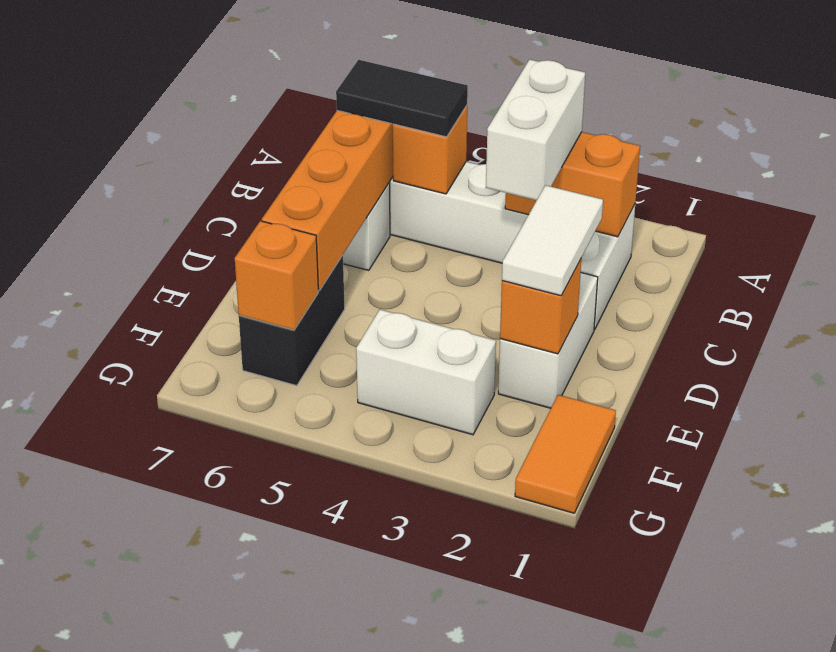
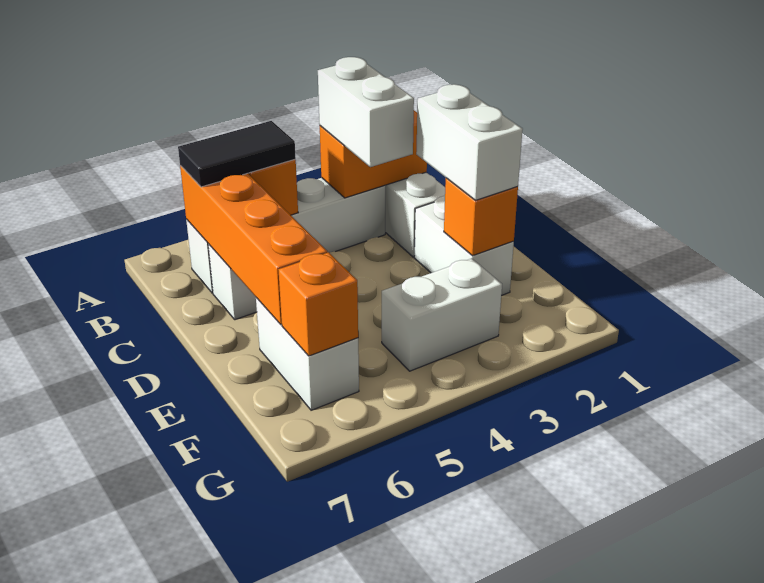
white tile D2:E2 level 3 -> white brick D2:E2 level 3
black brick E6:F6 level 1 -> white brick E6:F6 level 1
orange tile F1:G1 level 1 -> none

